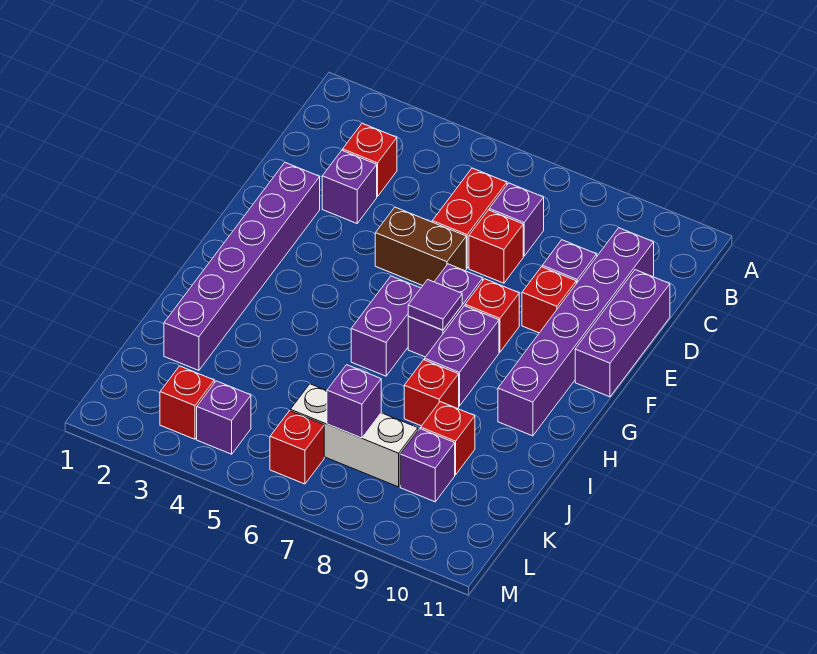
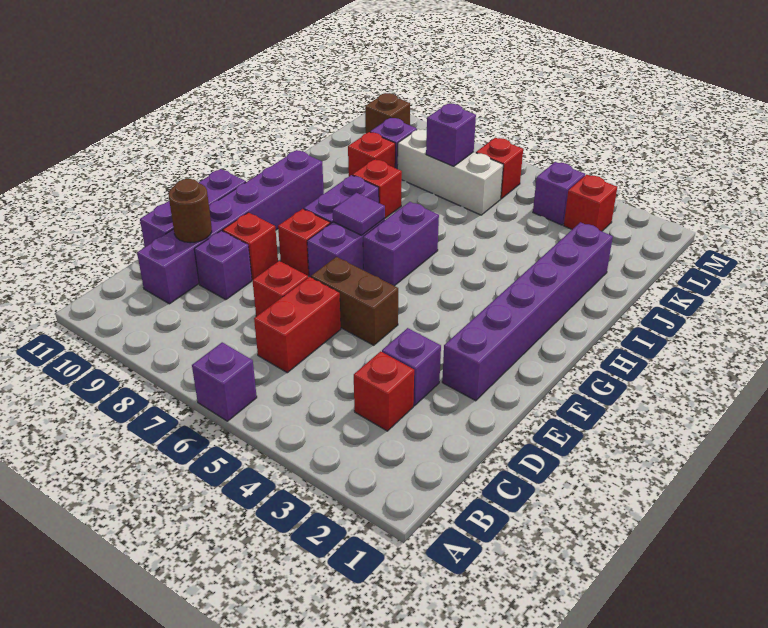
purple brick C7 level 1 -> purple brick A6 level 1
none -> brown round brick D10 level 2
none -> brown brick L10 level 1

